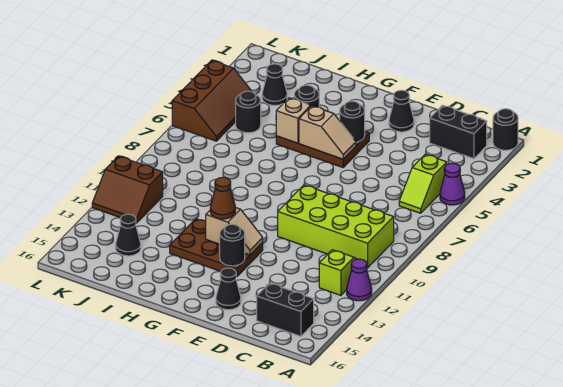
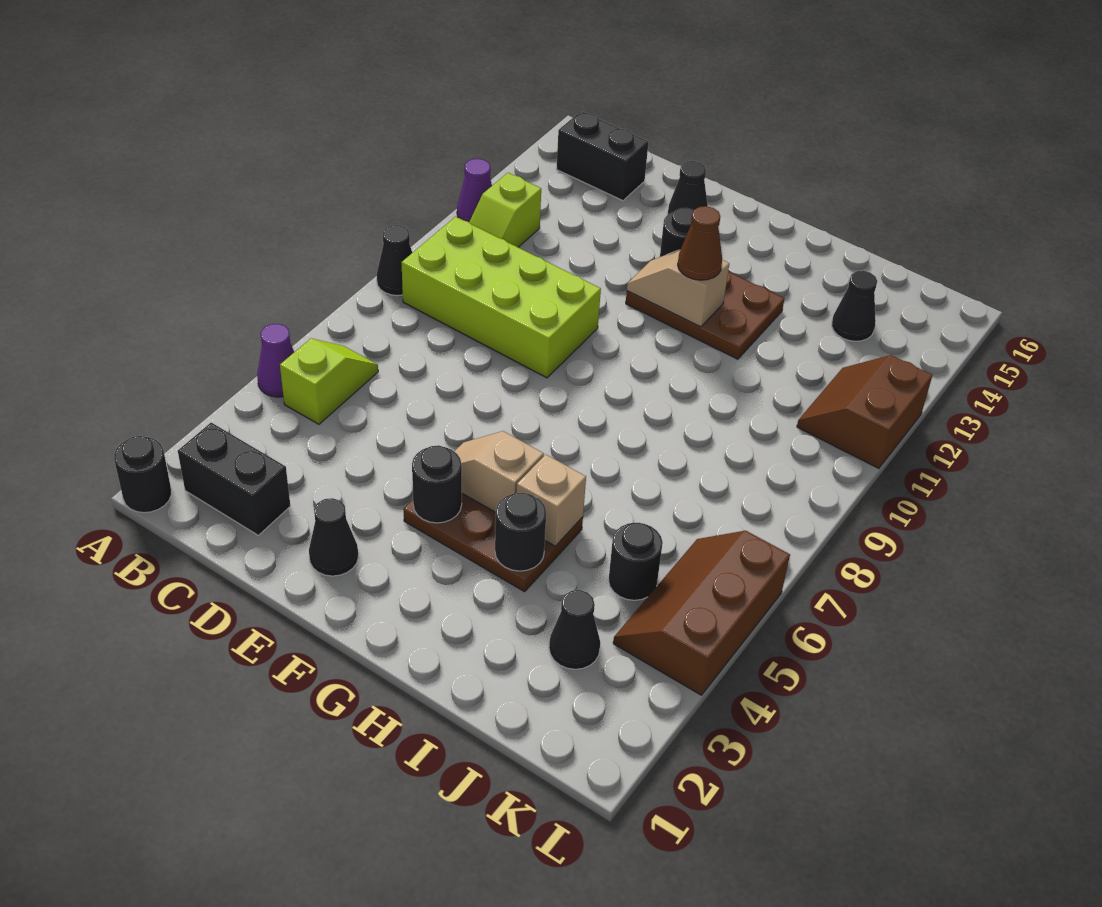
none -> black cone A9 level 1
brown slope K11:L12 level 1 top 11 -> brown slope K11:L12 level 1 top L

